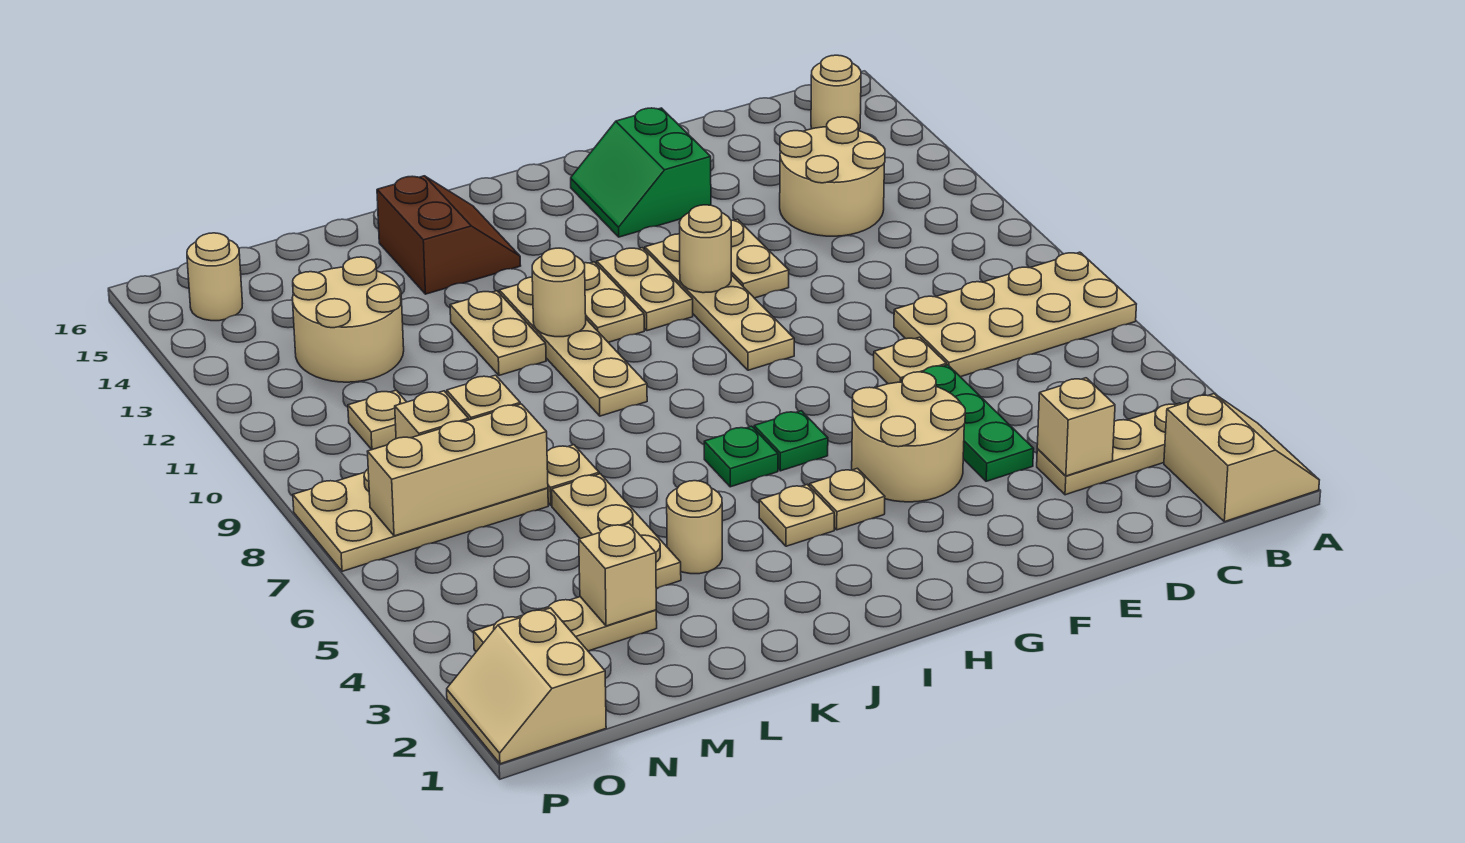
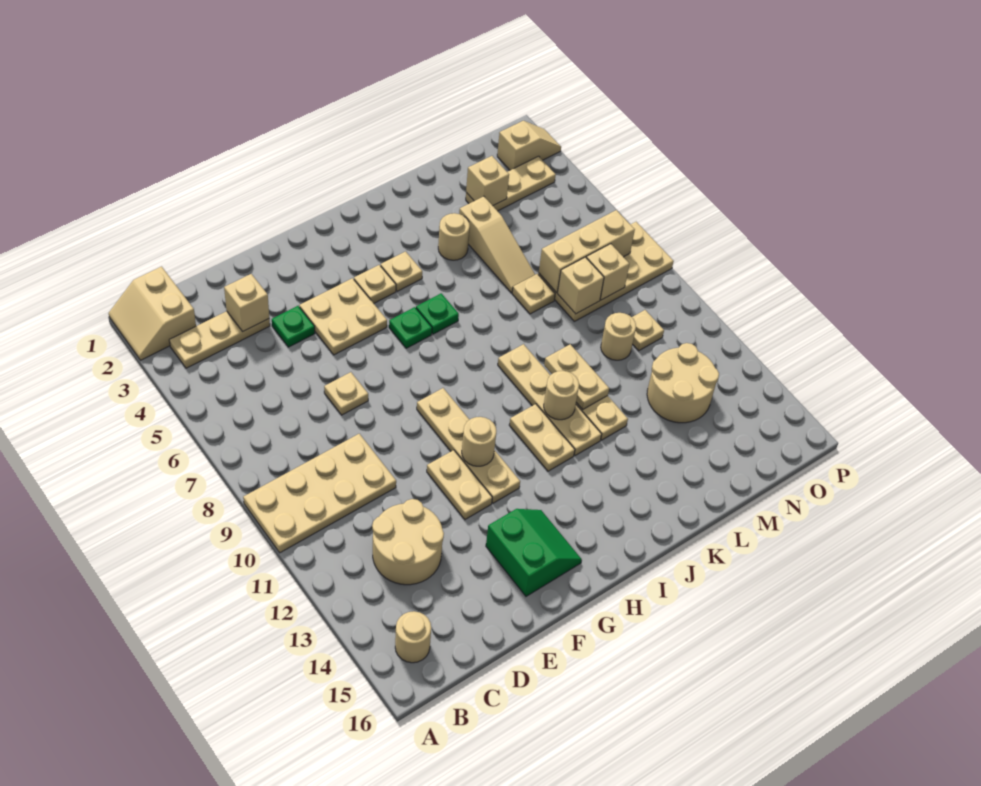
tan plate A7:D8 level 1 -> tan plate A9:D10 level 1
green plate E4:E6 level 1 -> green plate E4 level 1
tan round brick F4:G5 level 1 -> tan plate F4:G5 level 1
tan plate H11:H12 level 1 -> tan plate K10:K11 level 2
brown slope J14:K15 level 1 top K -> none
tan plate L4:L6 level 1 -> tan slope L4:L6 level 1 top 4
tan slope O1:P2 level 1 top O -> tan slope O2:P2 level 1 top O
tan round brick O15 level 1 -> tan round brick M10 level 1

